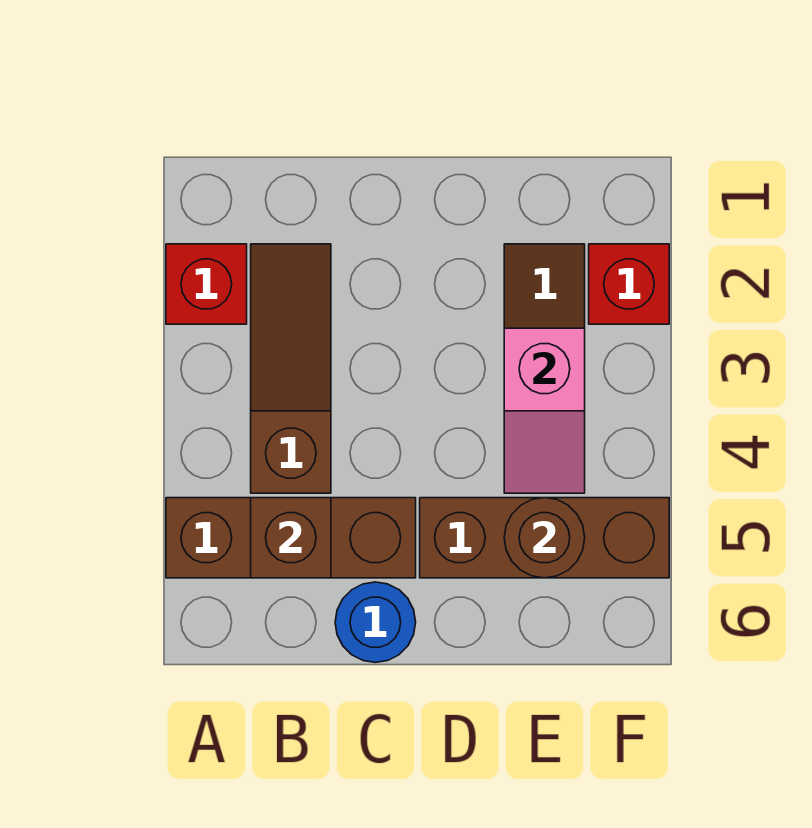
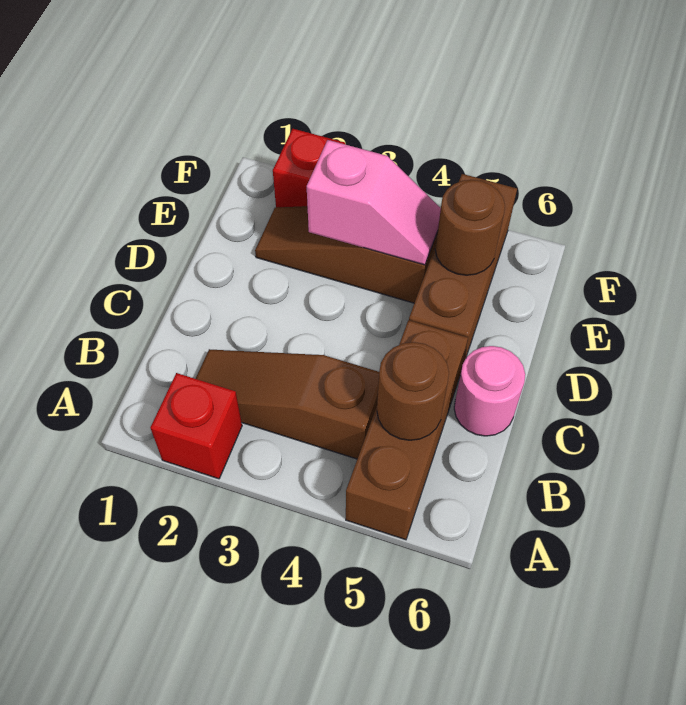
brown brick B5 level 2 -> brown round brick B5 level 2
blue round brick C6 level 1 -> pink round brick C6 level 1

